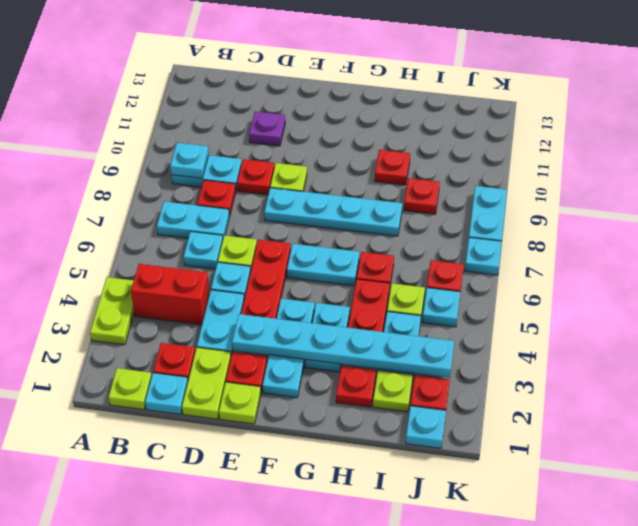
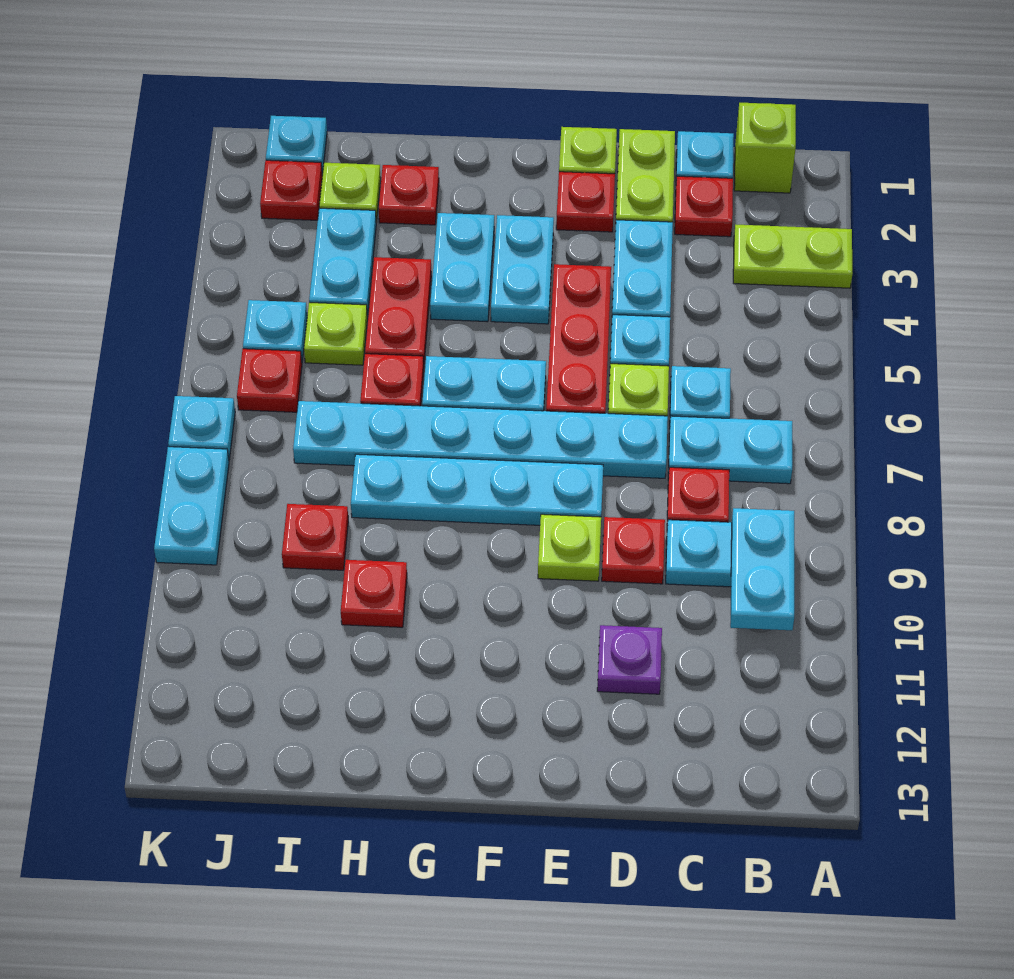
lime plate A3:A4 level 1 -> lime plate A3:B3 level 1
lime plate B1 level 1 -> lime brick B1 level 1
red brick B4:C4 level 1 -> none
cyan plate B9 level 2 -> cyan plate B9:B10 level 2
cyan plate E3:J3 level 2 -> cyan plate D7:I7 level 1
cyan plate F2:F4 level 1 -> cyan plate F3:F4 level 1

